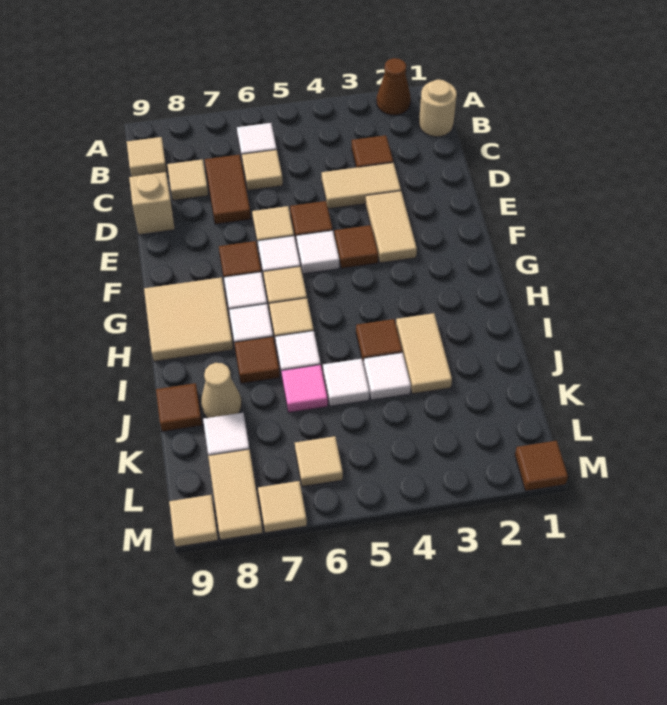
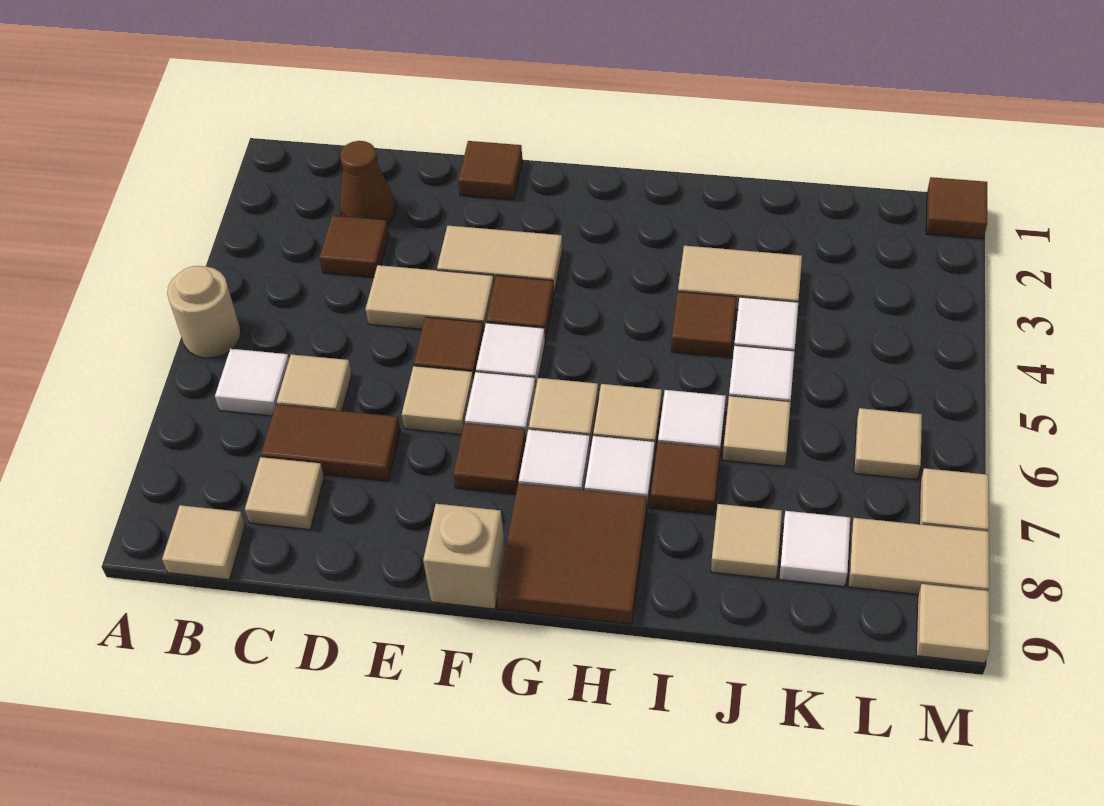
brown cone A2 level 1 -> brown cone C2 level 1
tan round brick B1 level 1 -> tan round brick A5 level 1
tan tile D3:D4 level 1 -> tan tile D4:E4 level 1
tan brick D9 level 1 -> tan brick F9 level 1
tan tile G8:H9 level 1 -> brown tile G8:H9 level 1
pink tile J6 level 1 -> tan tile J6 level 1
tan cone J8 level 1 -> tan tile J8 level 1
brown tile J9 level 1 -> brown tile E1 level 1

